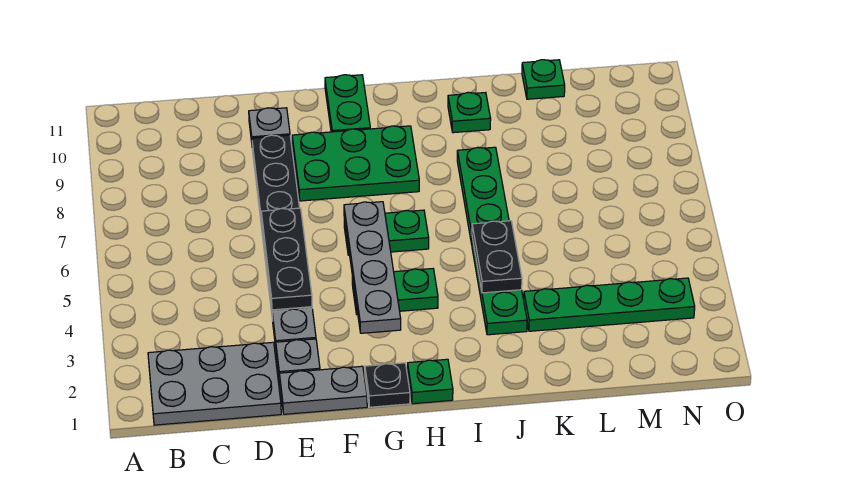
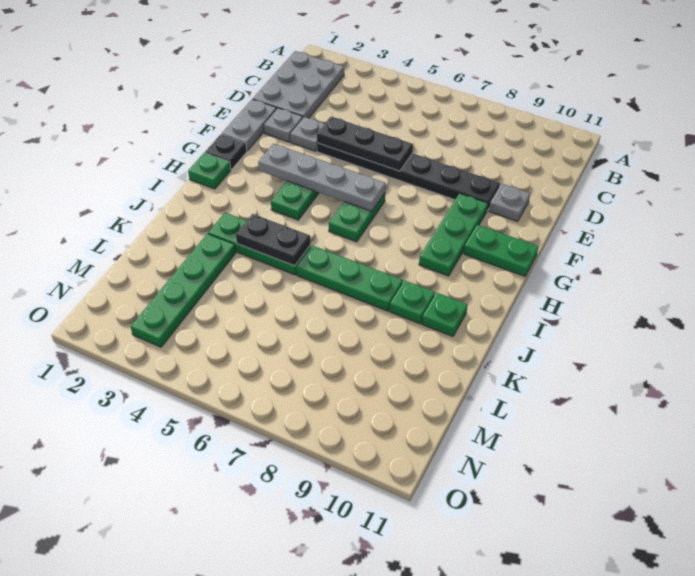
green plate F8:H9 level 1 -> green plate F9:H9 level 1
green plate L11 level 1 -> green plate J9 level 1

